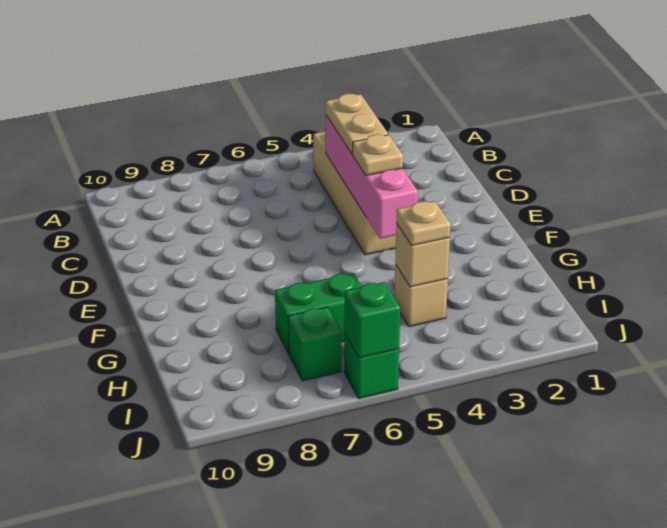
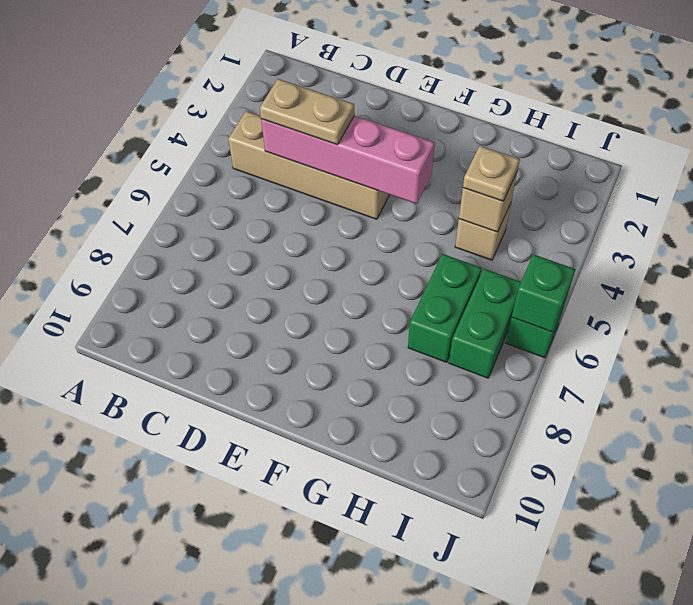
tan plate E4 level 3 -> none
green brick I7 level 1 -> green brick I6:I7 level 1

